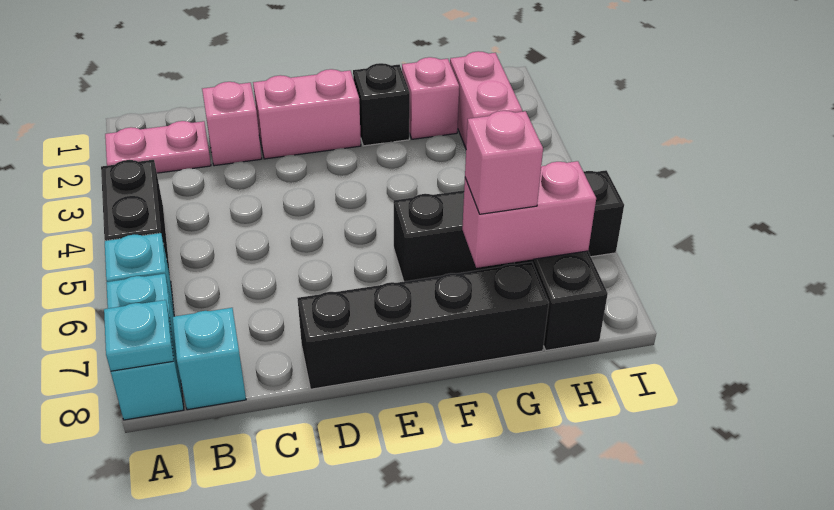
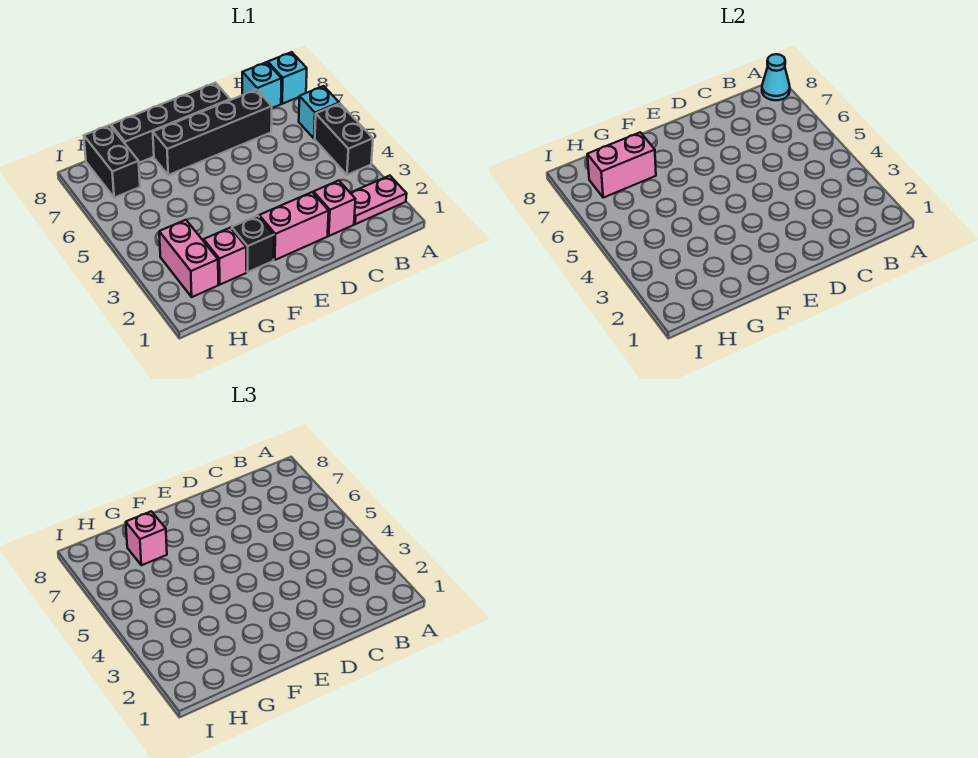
cyan brick A7:A8 level 1 -> cyan brick A8 level 1
cyan plate A8 level 2 -> cyan cone A8 level 2
black brick F6:I6 level 1 -> black brick C7:F7 level 1

